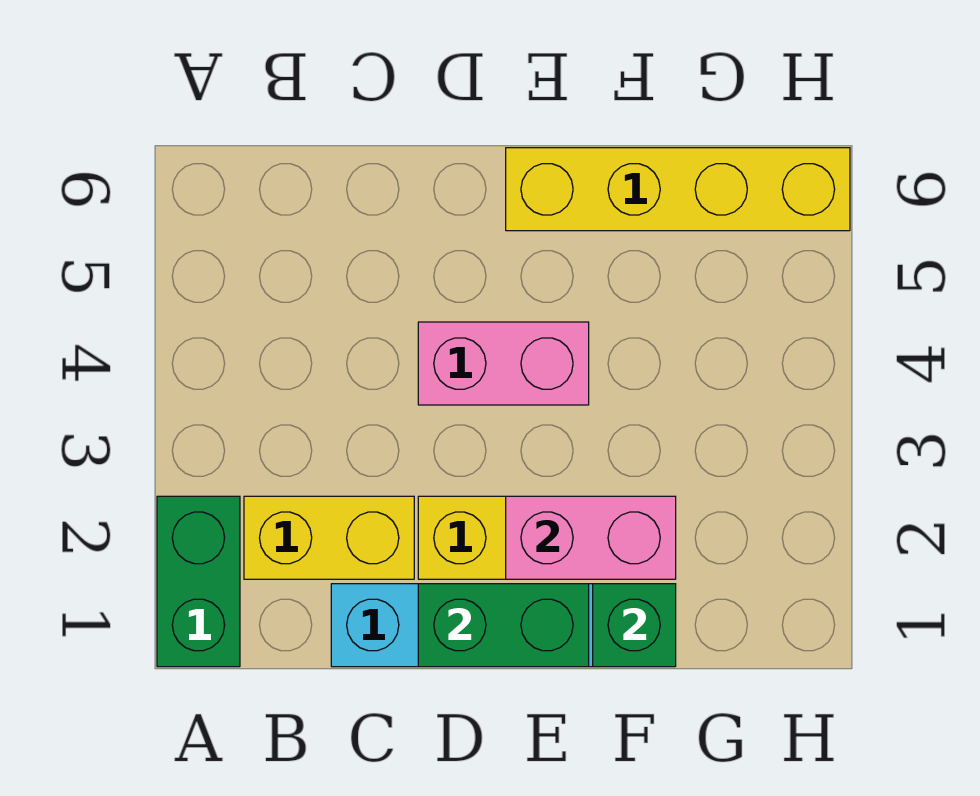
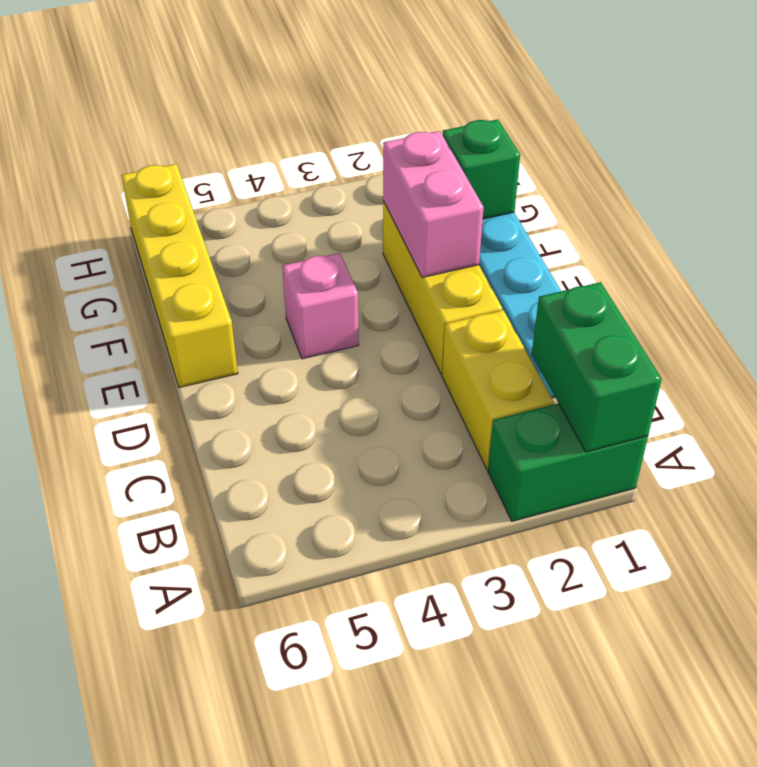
green brick D1:E1 level 2 -> green brick A1:B1 level 2
pink brick D4:E4 level 1 -> pink brick E4 level 1

